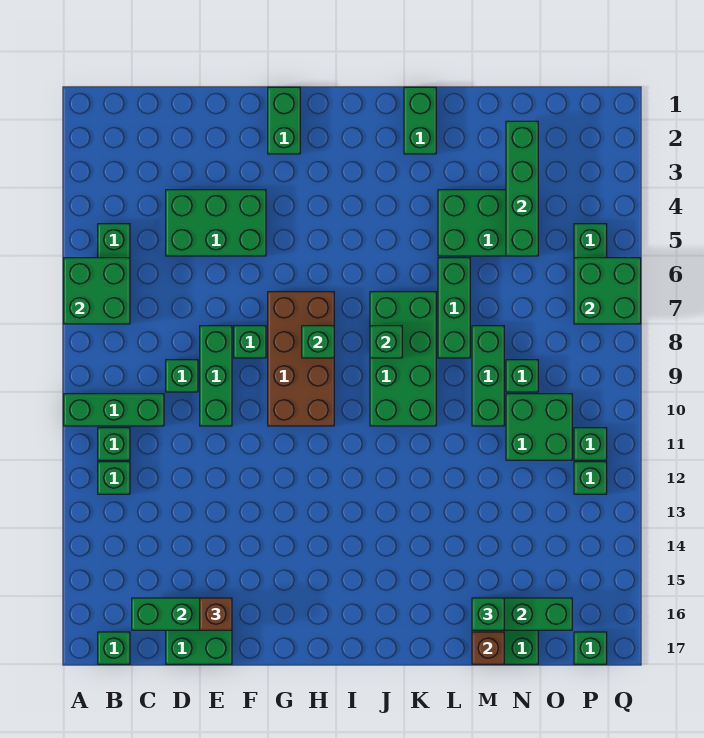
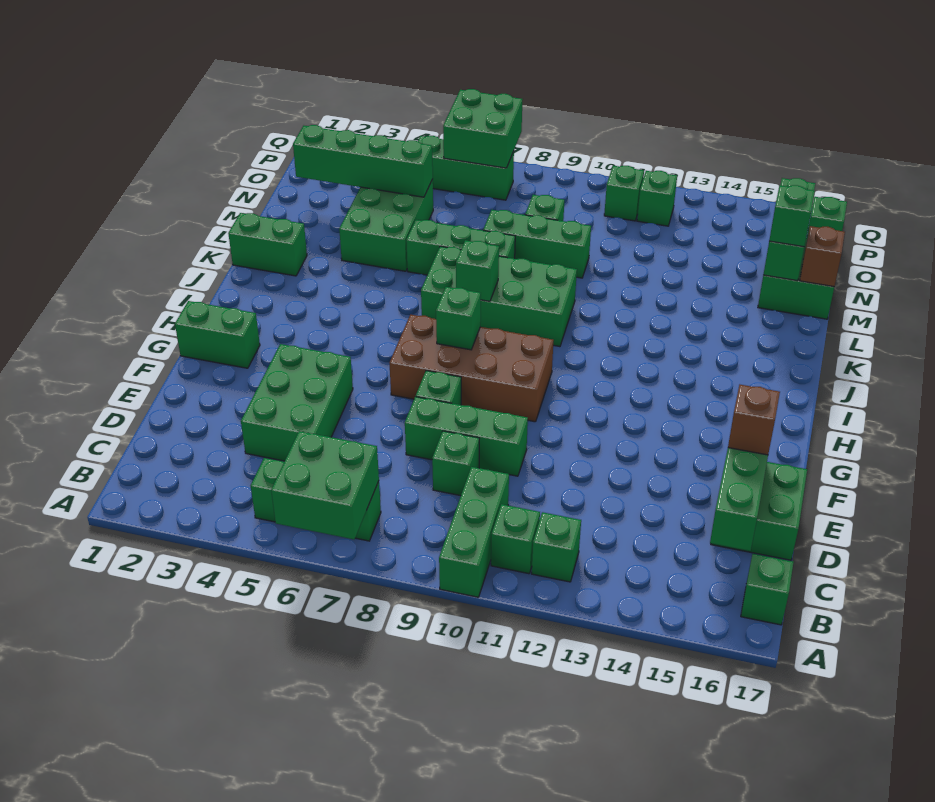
green brick N10:O11 level 1 -> none

